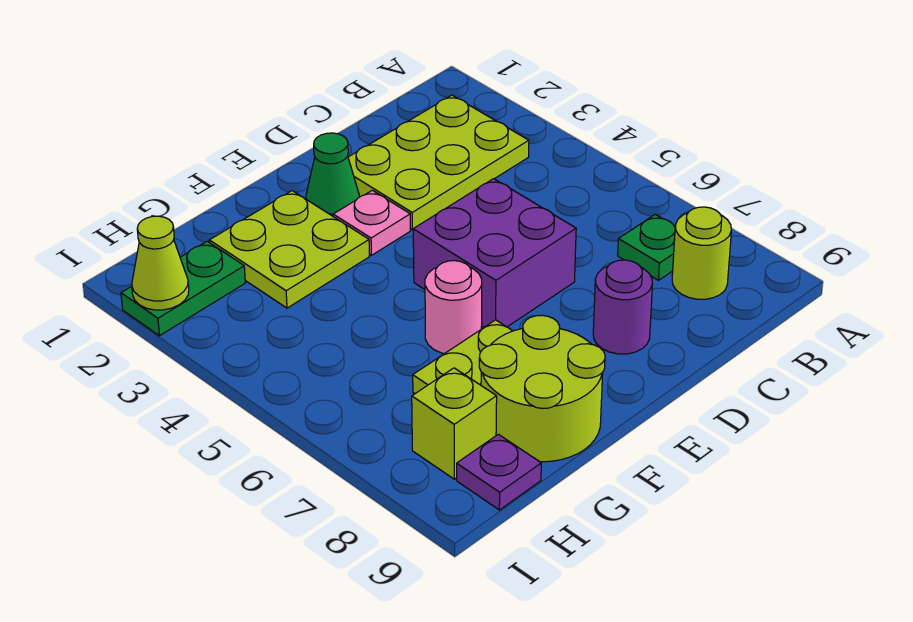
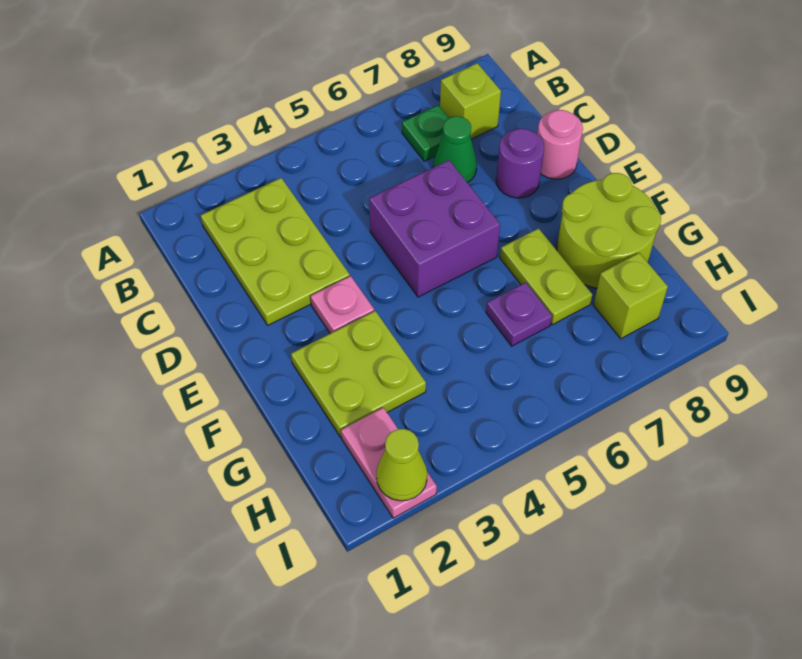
lime round brick B8 level 1 -> lime brick B8 level 1
green cone E2 level 1 -> green cone C7 level 1
pink round brick F6 level 1 -> pink round brick D9 level 1
green plate H2:I2 level 1 -> pink plate H2:I2 level 1
purple plate H9 level 1 -> purple plate G6 level 1

